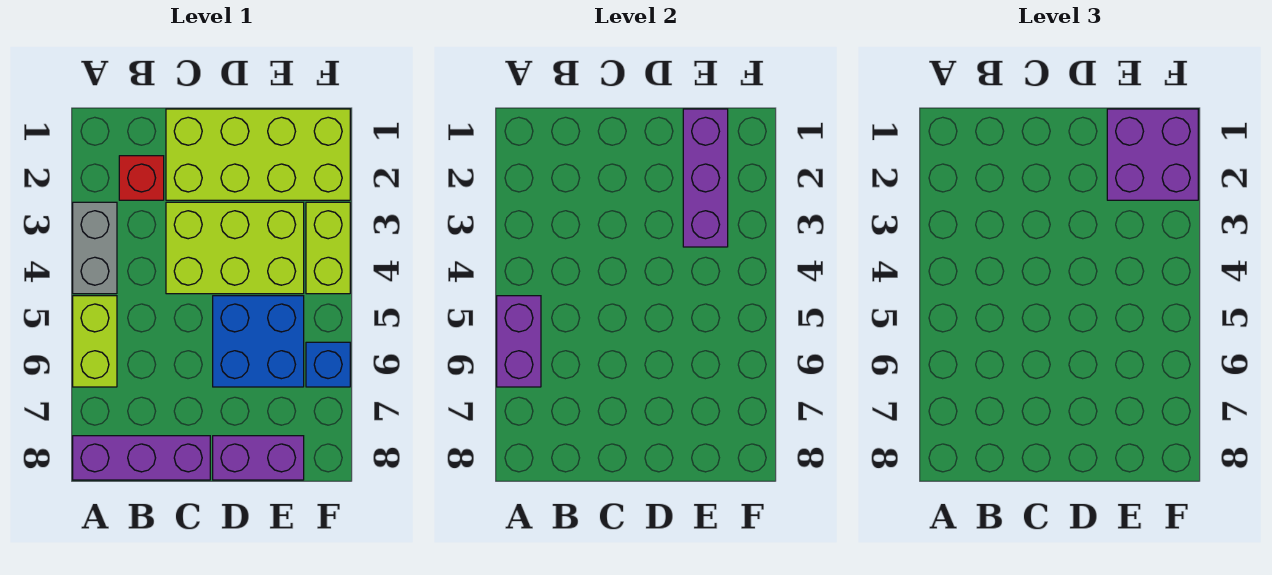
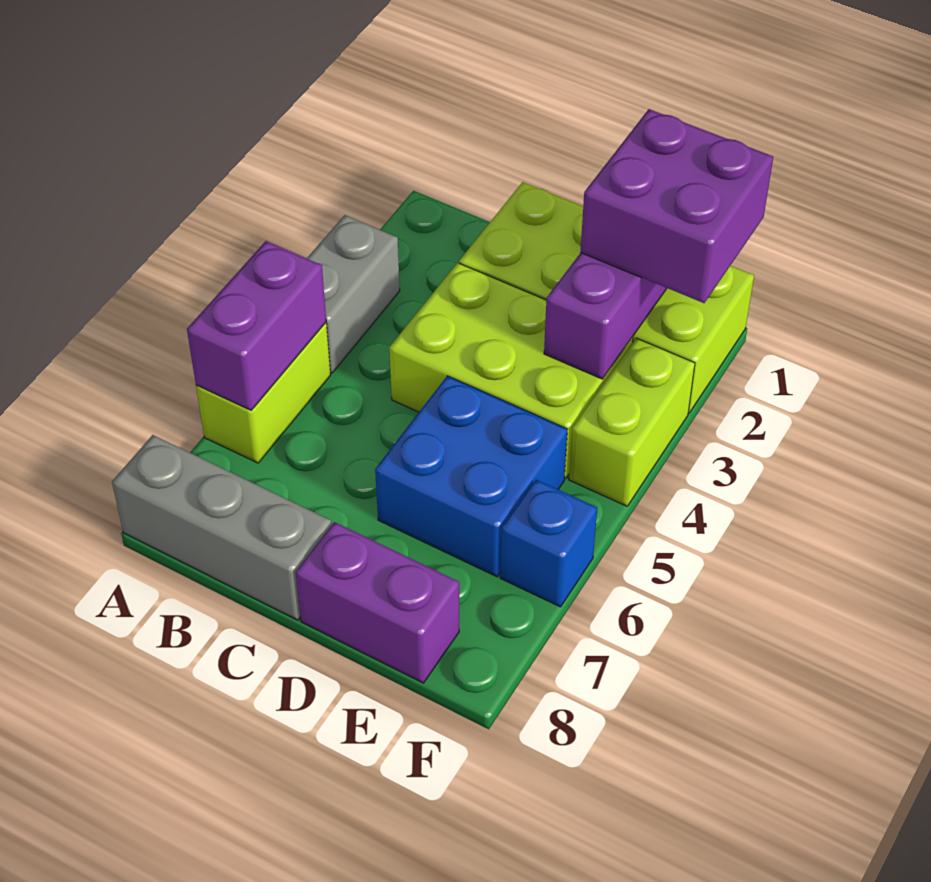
purple brick A8:C8 level 1 -> grey brick A8:C8 level 1
red brick B2 level 1 -> none

